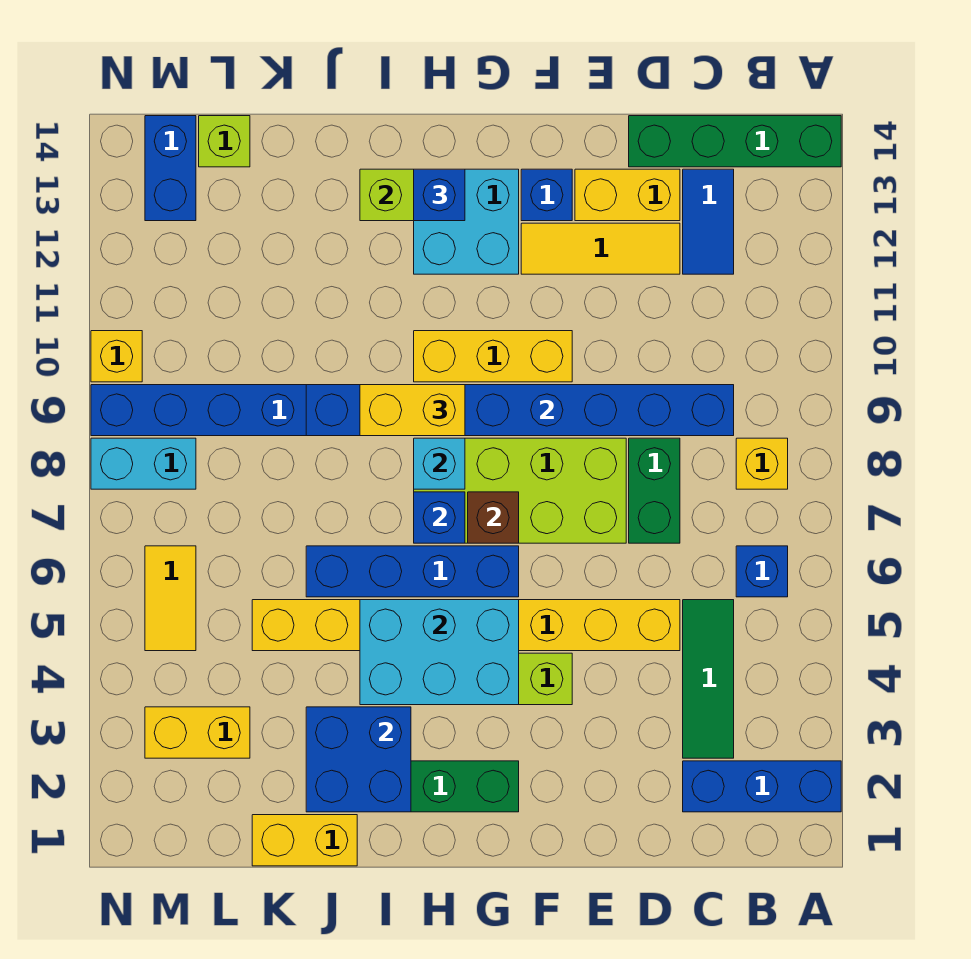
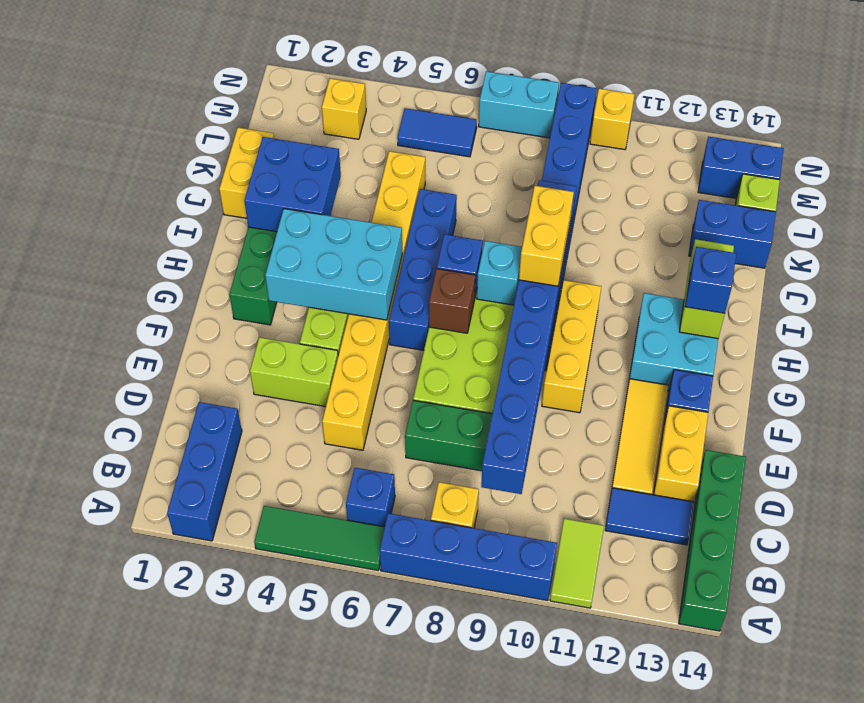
none -> blue brick A7:A10 level 1
none -> lime tile A11:B11 level 1
green tile C3:C5 level 1 -> green tile A4:A6 level 1
none -> lime brick E3:E4 level 1
cyan brick G4:I5 level 2 -> cyan brick G3:H5 level 2
none -> blue brick K13:K14 level 1
yellow brick L3:M3 level 1 -> yellow brick M3 level 1
yellow tile M5:M6 level 1 -> blue tile M5:M6 level 1
cyan brick M8:N8 level 1 -> cyan brick N7:N8 level 1

